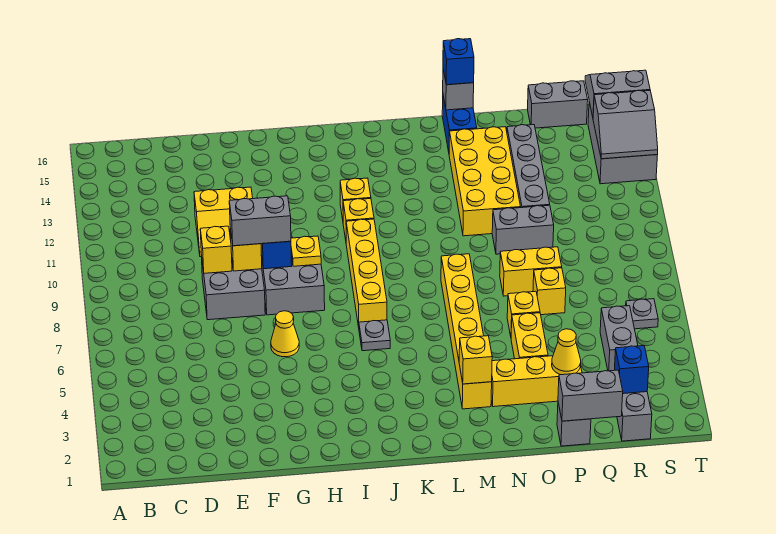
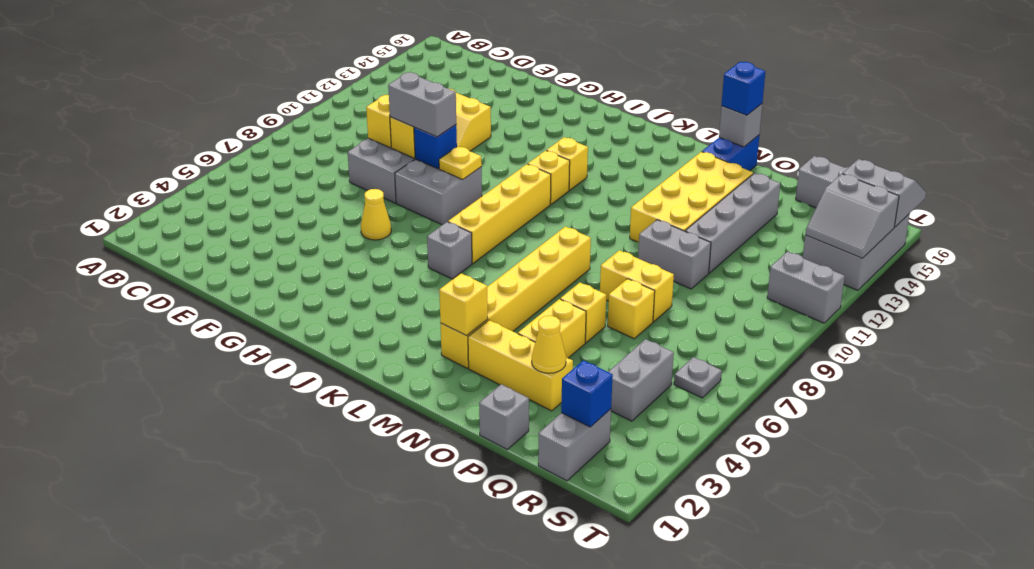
grey plate J6 level 1 -> grey brick J6 level 1
grey brick P1:Q1 level 2 -> grey brick S11:T11 level 1

